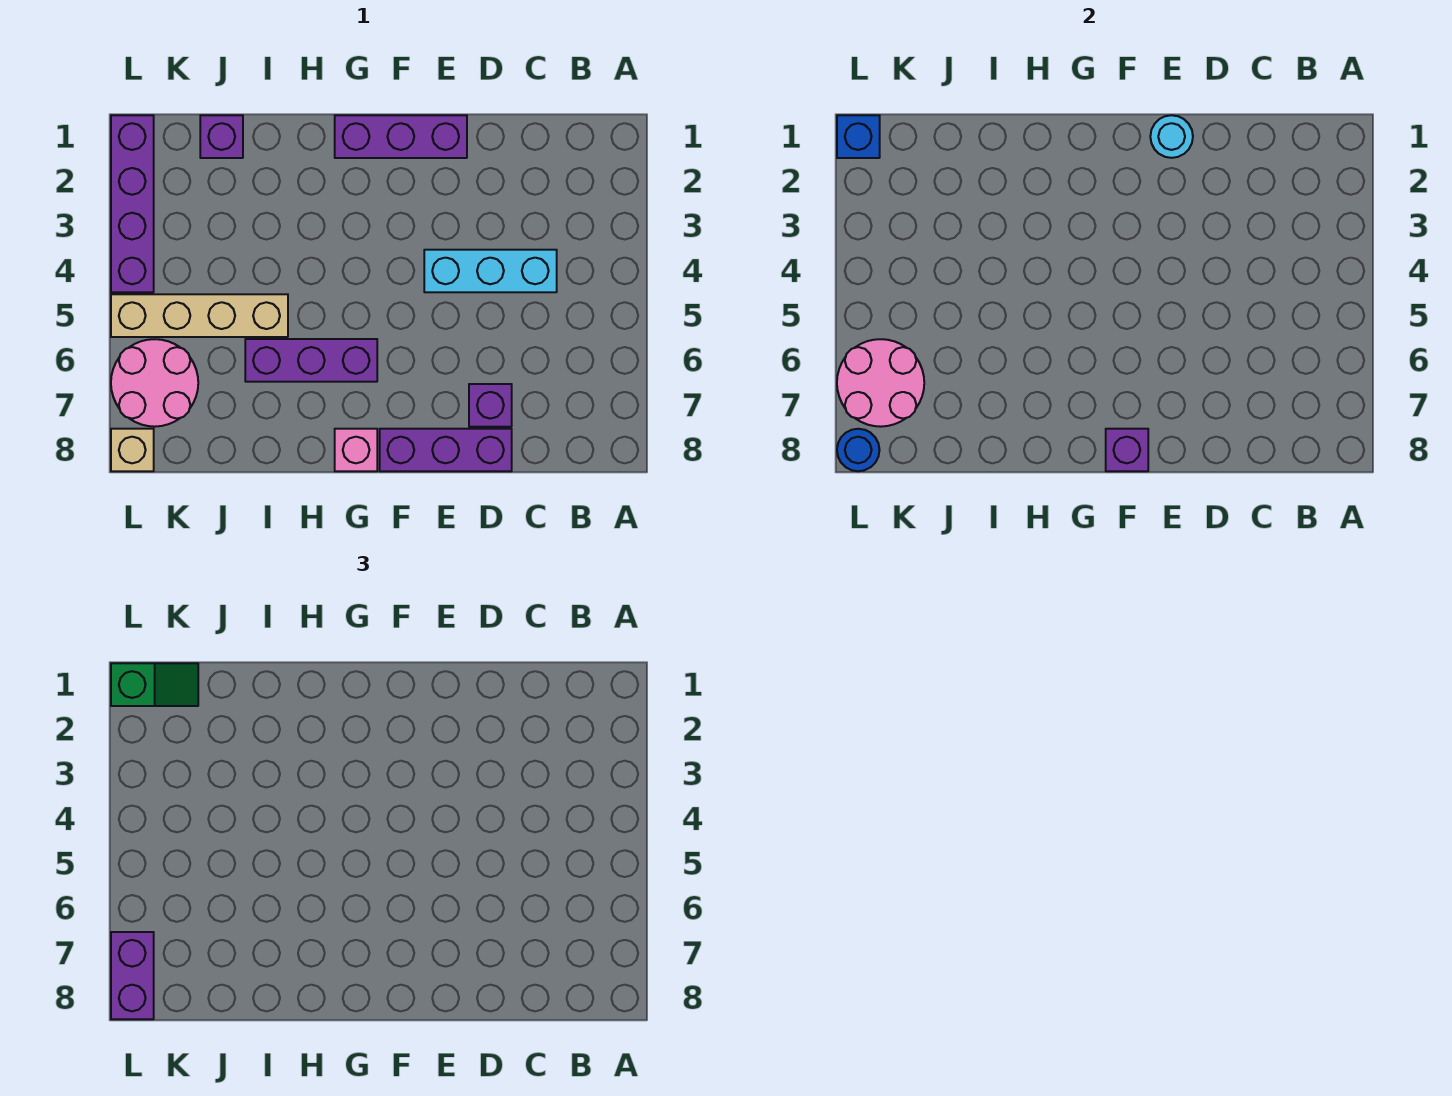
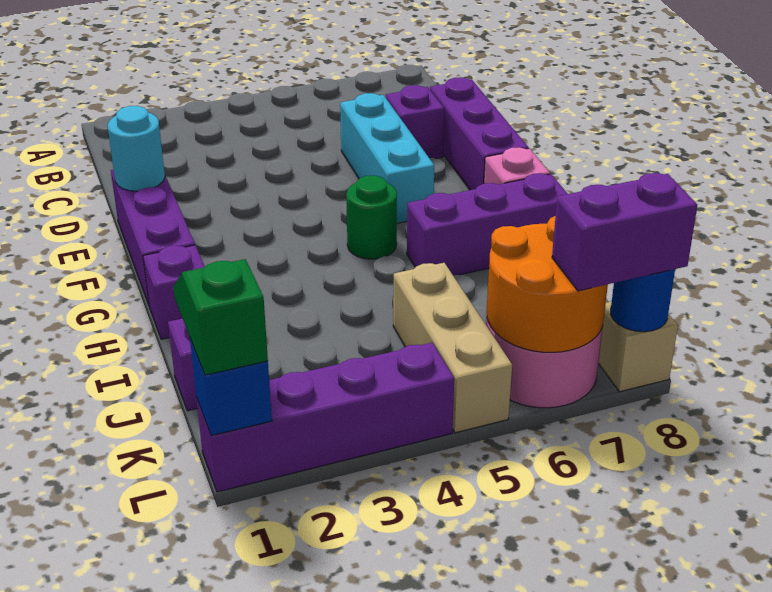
cyan brick C4:E4 level 1 -> cyan brick D6:F6 level 1
purple brick F8 level 2 -> purple brick H1 level 1
none -> green round brick G5 level 1
purple brick G6:I6 level 1 -> purple brick H6:H8 level 1
tan brick I5:L5 level 1 -> tan brick J5:L5 level 1
pink round brick K6:L7 level 2 -> orange round brick K6:L7 level 2

